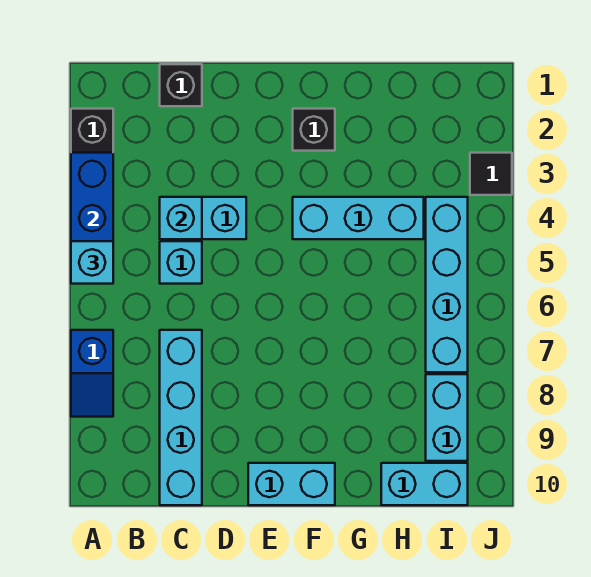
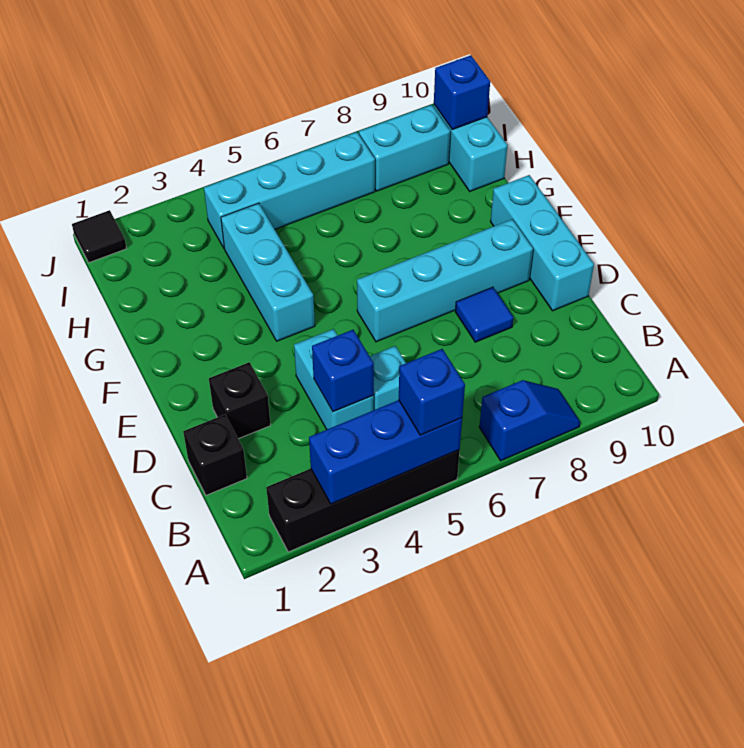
cyan brick A5 level 3 -> blue brick A5 level 3
cyan brick C4 level 2 -> blue brick C4 level 2
cyan brick C7:C10 level 1 -> cyan brick E6:E9 level 1
none -> blue tile D8 level 1
cyan brick E10:F10 level 1 -> cyan brick D10:F10 level 1
black brick F2 level 1 -> black brick D2 level 1
none -> blue brick I10 level 2
black tile J3 level 1 -> black tile J1 level 1

